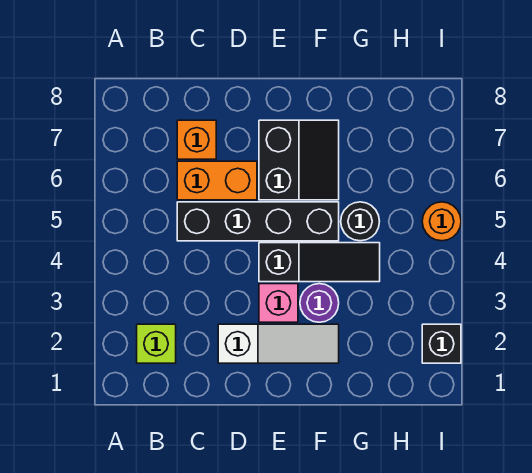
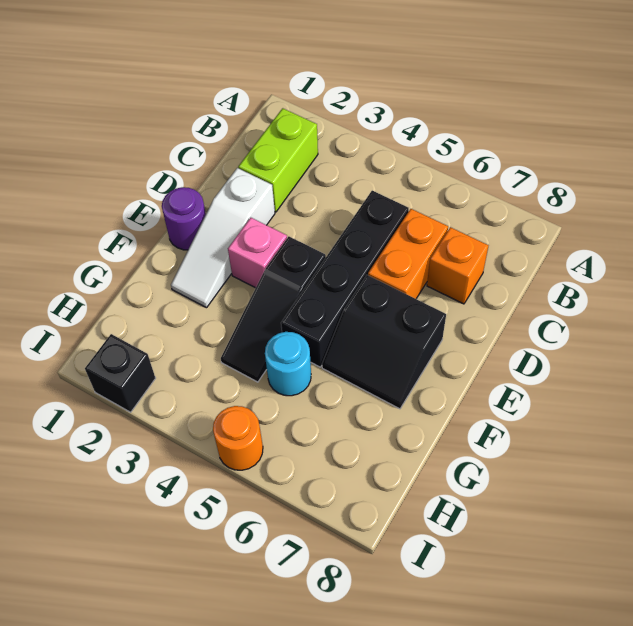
lime brick B2 level 1 -> lime brick B2:C2 level 1
purple round brick F3 level 1 -> purple round brick E1 level 1
black round brick G5 level 1 -> cyan round brick G5 level 1

